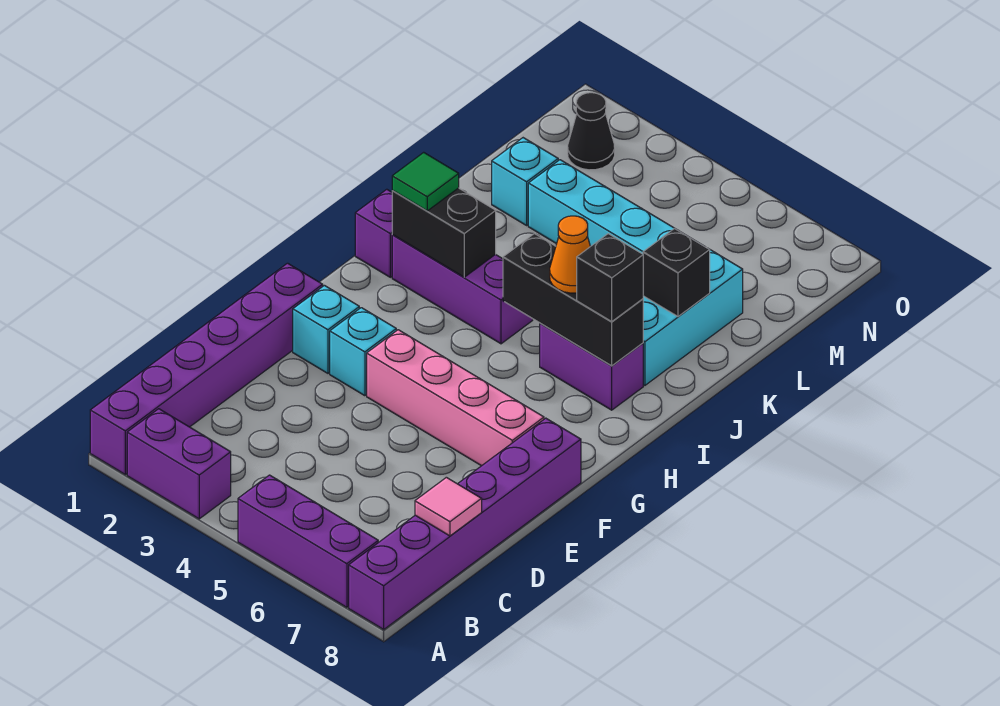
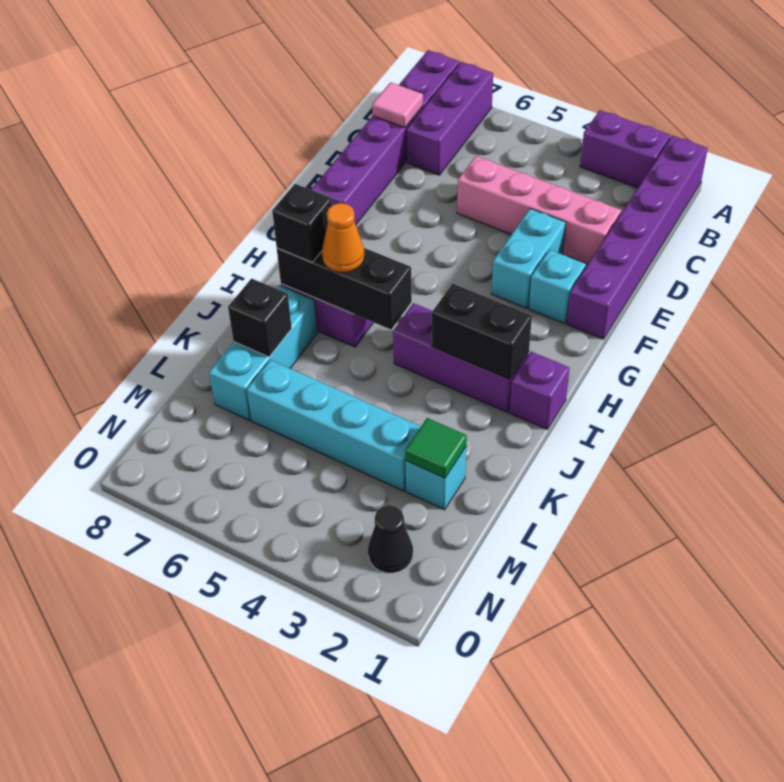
purple brick A5:A7 level 1 -> purple brick A7:C7 level 1
cyan brick F3 level 1 -> cyan brick E3:F3 level 1
pink brick F4:F7 level 1 -> pink brick D2:D5 level 1
green tile I2 level 3 -> green tile L2 level 2

